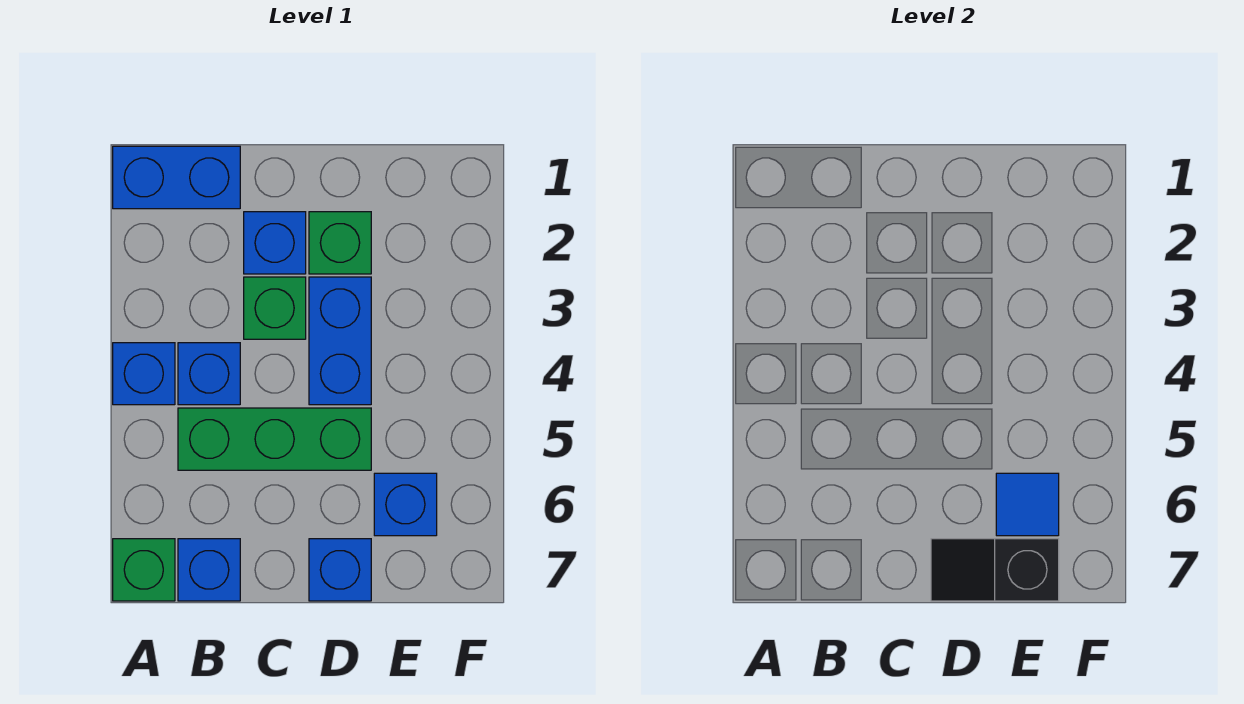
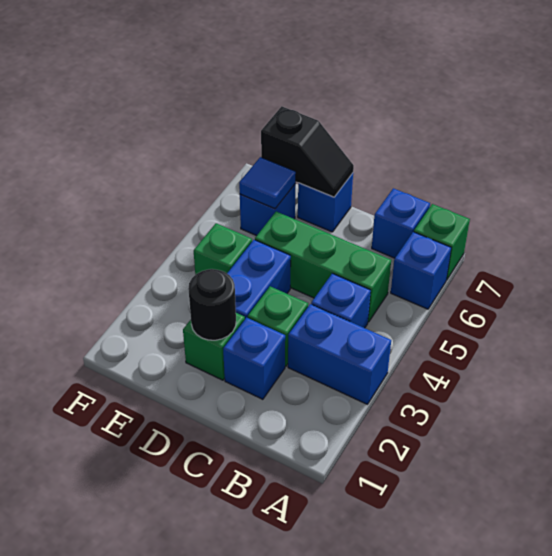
blue brick A1:B1 level 1 -> blue brick A3:B3 level 1
blue brick A4 level 1 -> blue brick A6 level 1
none -> black round brick D2 level 2
none -> green brick E4 level 1

